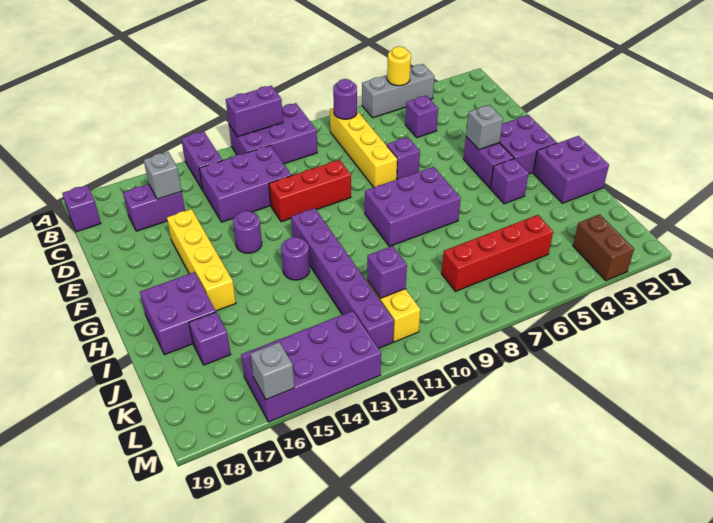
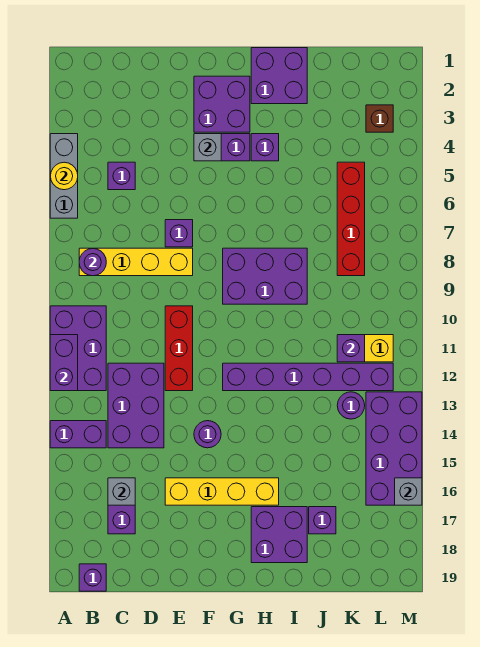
purple brick G7:H9 level 1 -> purple brick G8:I9 level 1
purple round brick H13 level 1 -> purple round brick K13 level 1
brown brick L3:M3 level 1 -> brown brick L3 level 1

